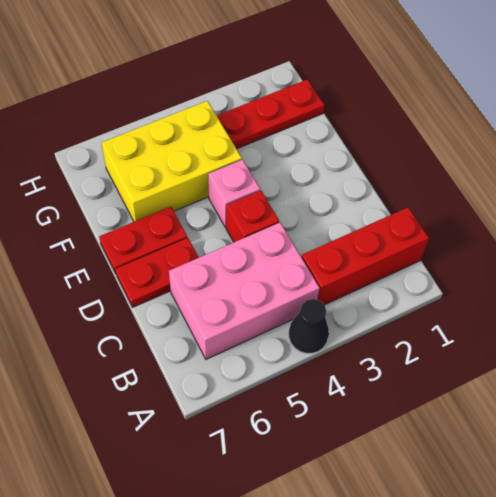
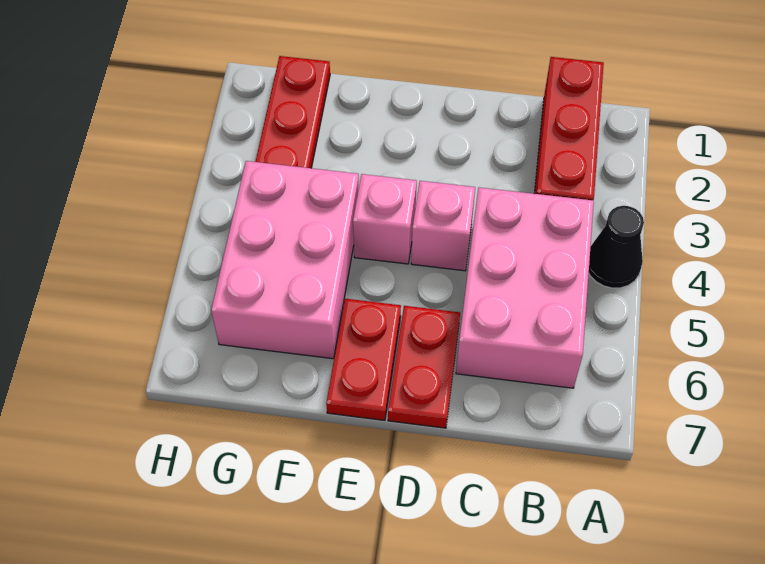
red brick D4 level 1 -> pink brick D4 level 1
yellow brick F4:G6 level 1 -> pink brick F4:G6 level 1

